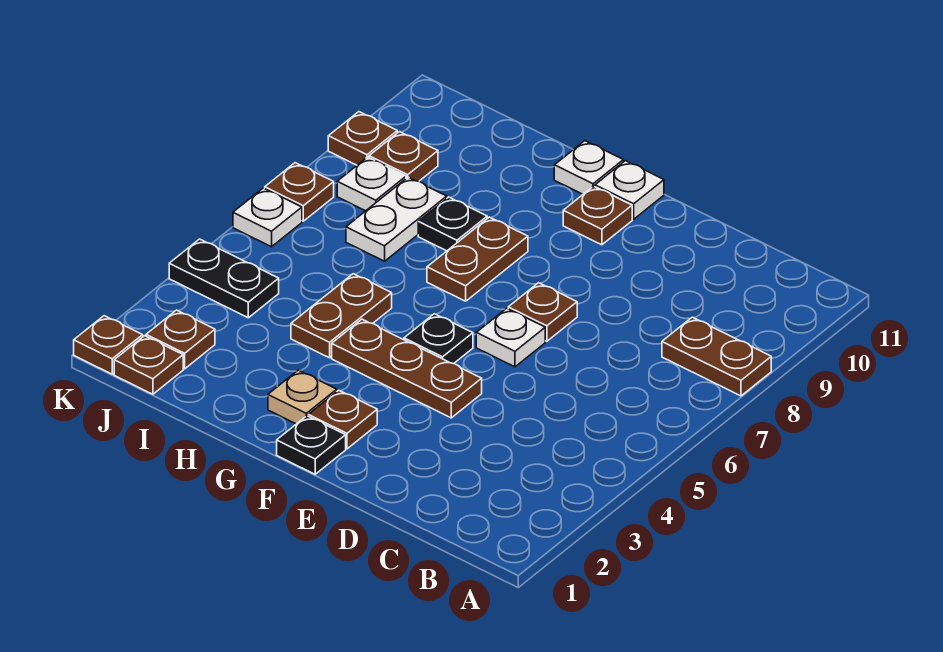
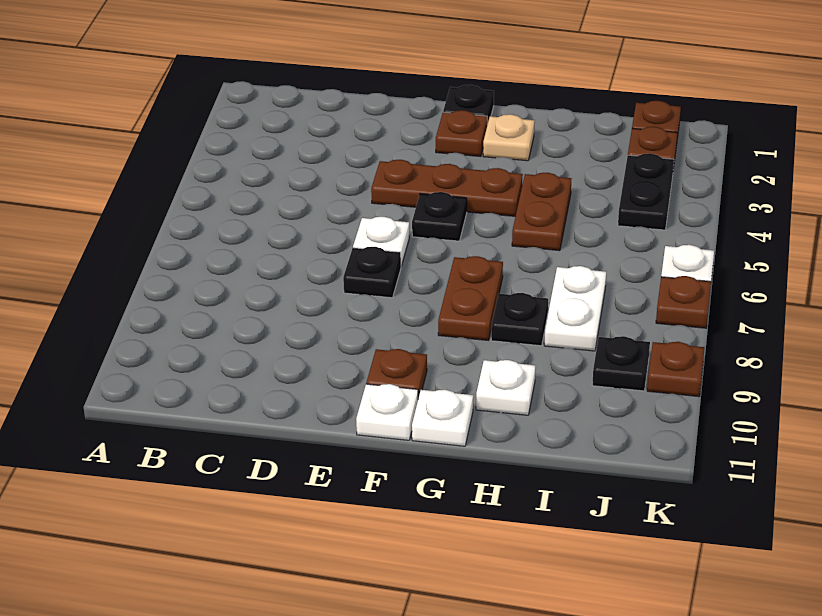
brown plate A8:B8 level 1 -> none
brown plate E7 level 1 -> black plate E7 level 1
black plate J4:K4 level 1 -> black plate J3:J4 level 1
white plate J8 level 1 -> white plate H10 level 1
brown plate J9 level 1 -> black plate J9 level 1
brown plate K1 level 1 -> none

